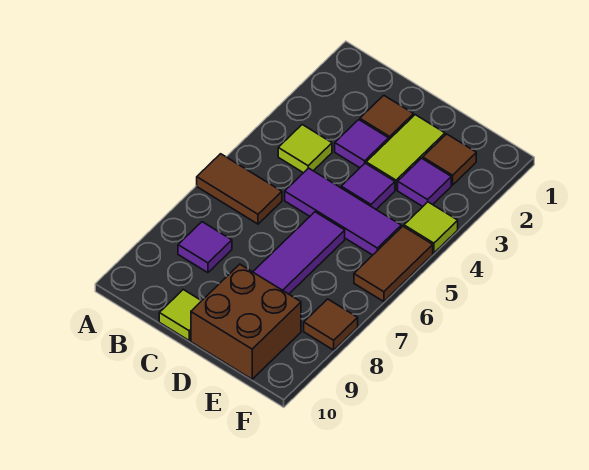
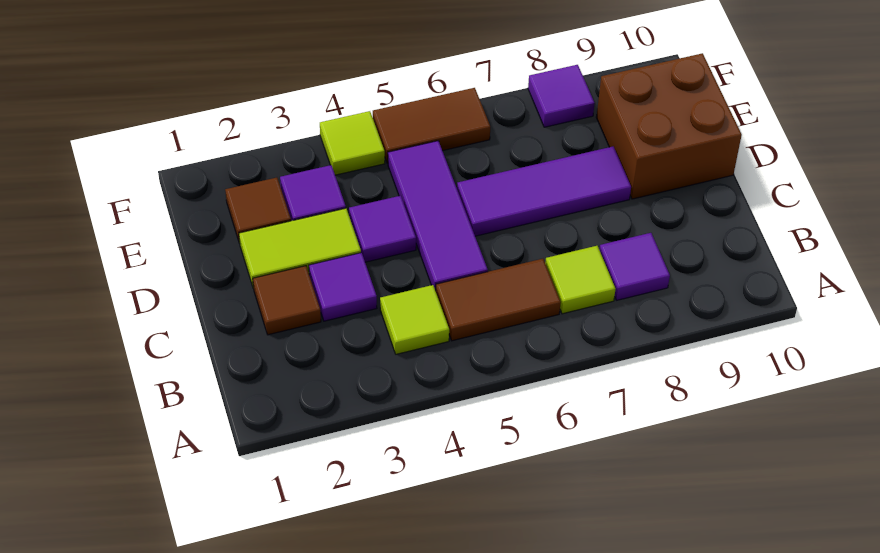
brown tile A6:B6 level 1 -> brown tile B5:B6 level 1
lime tile C10 level 1 -> lime tile B7 level 1
brown tile F8 level 1 -> purple tile F8 level 1

